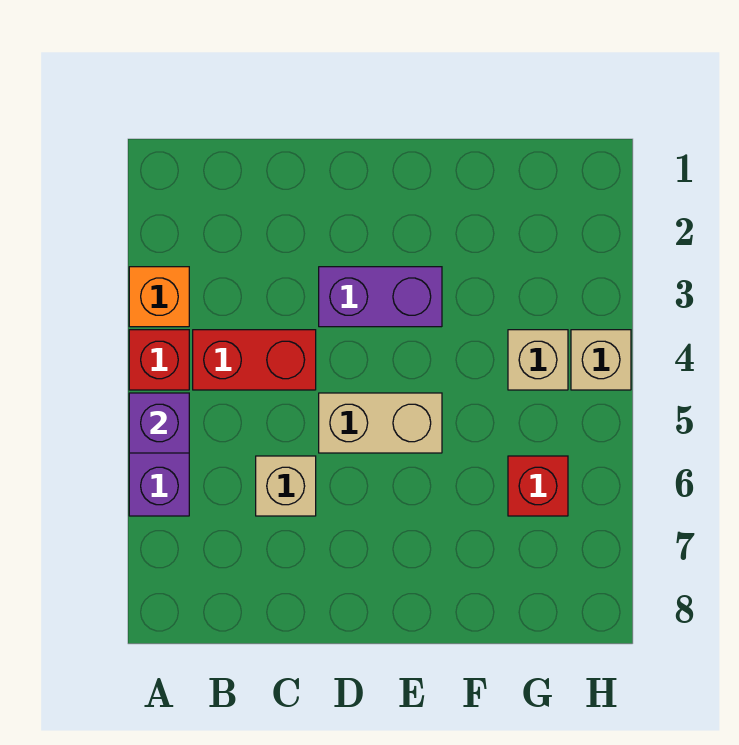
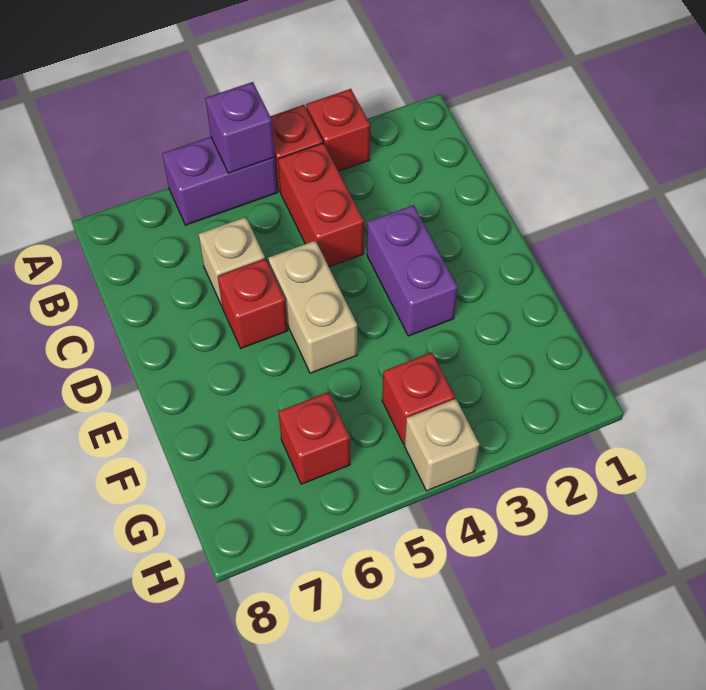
orange brick A3 level 1 -> red brick A3 level 1
none -> red brick D6 level 1
tan brick G4 level 1 -> red brick G4 level 1

